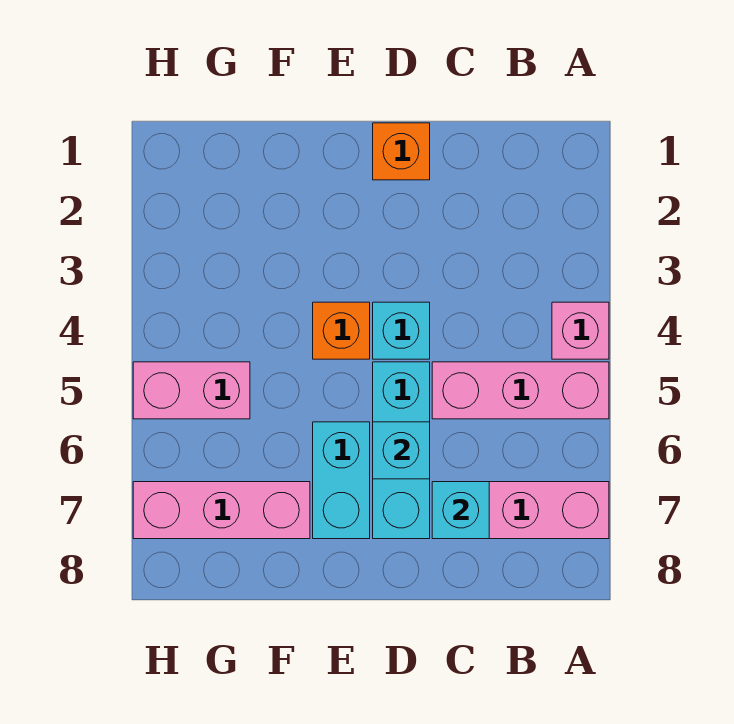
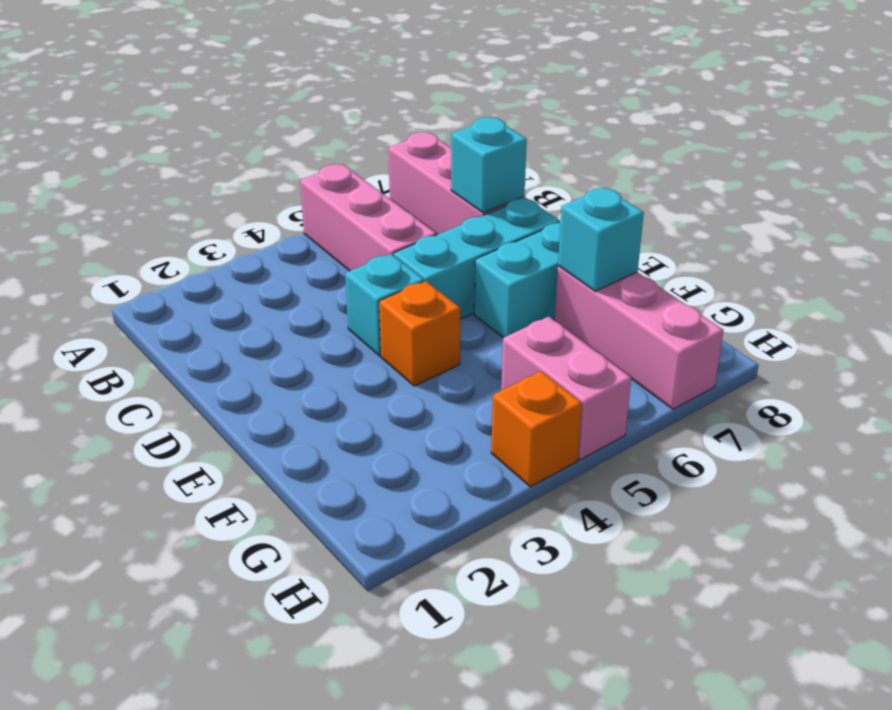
pink brick A4 level 1 -> none
orange brick D1 level 1 -> orange brick H4 level 1
cyan brick D6 level 2 -> cyan brick F7 level 2

